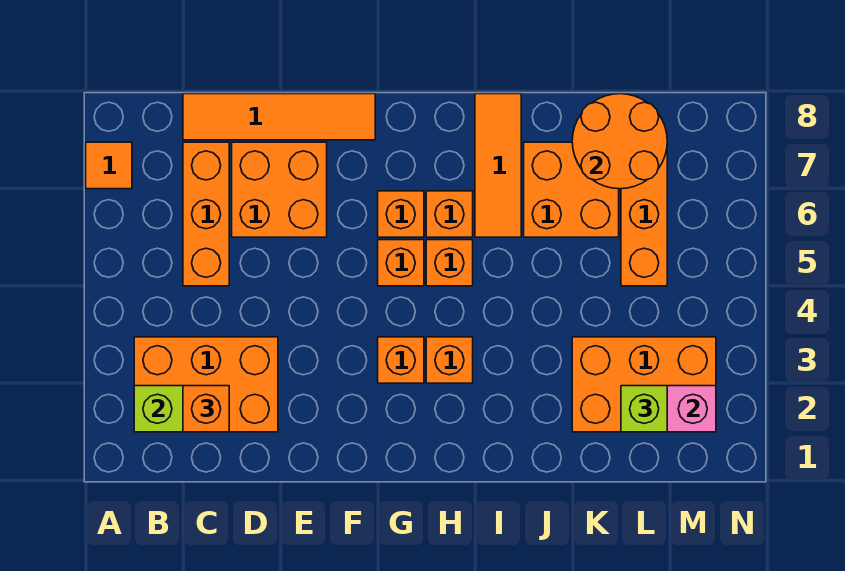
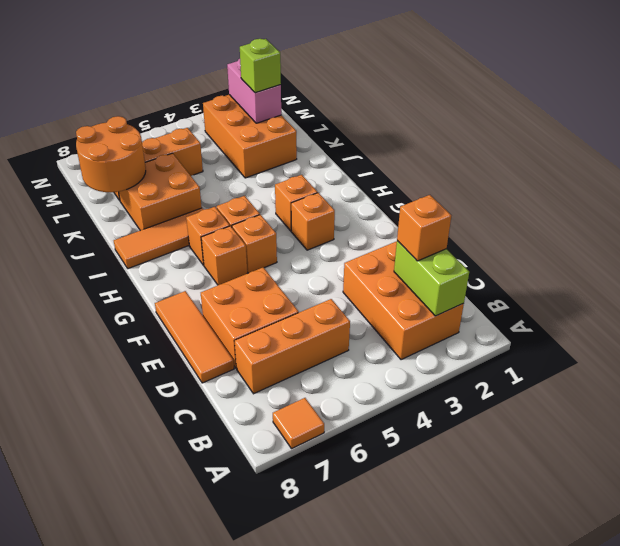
orange tile C8:F8 level 1 -> orange tile D8:F8 level 1

